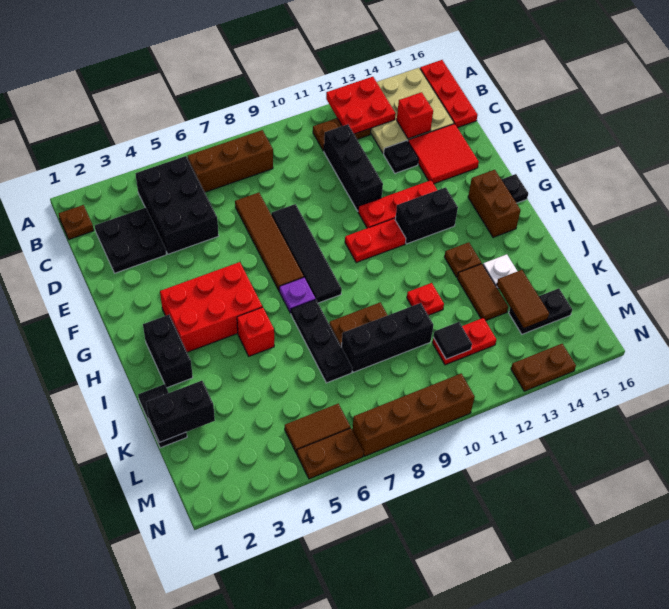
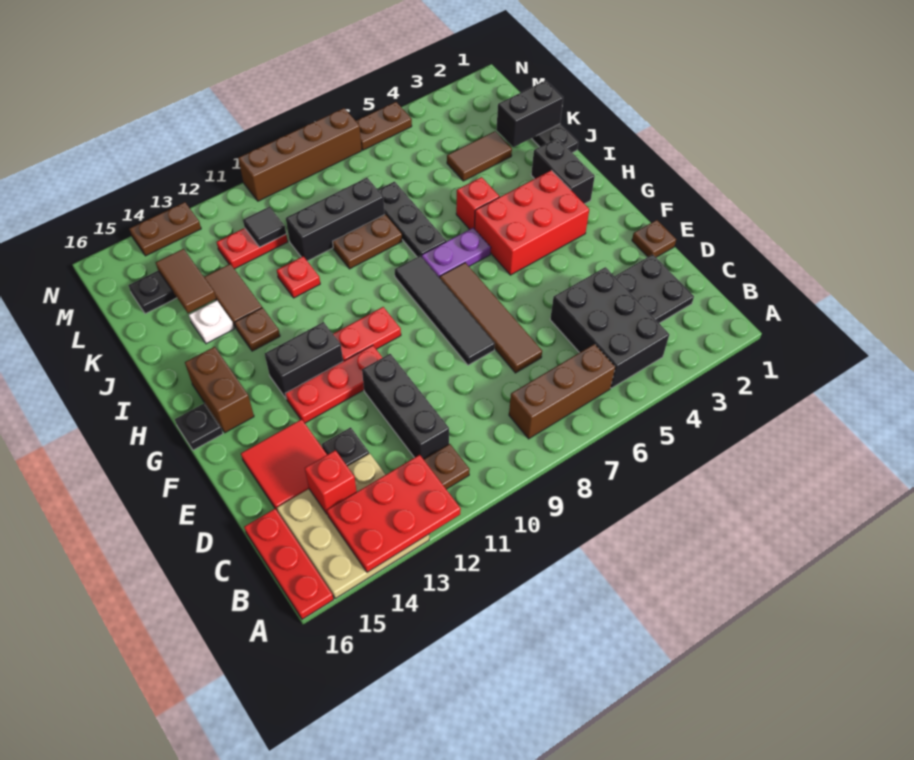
red plate A12:B13 level 2 -> red plate A12:B14 level 2
brown plate B1 level 1 -> brown plate E1 level 1
purple plate H7 level 1 -> purple plate H6:H7 level 1
brown tile M5:M6 level 1 -> brown tile K3:K4 level 1

